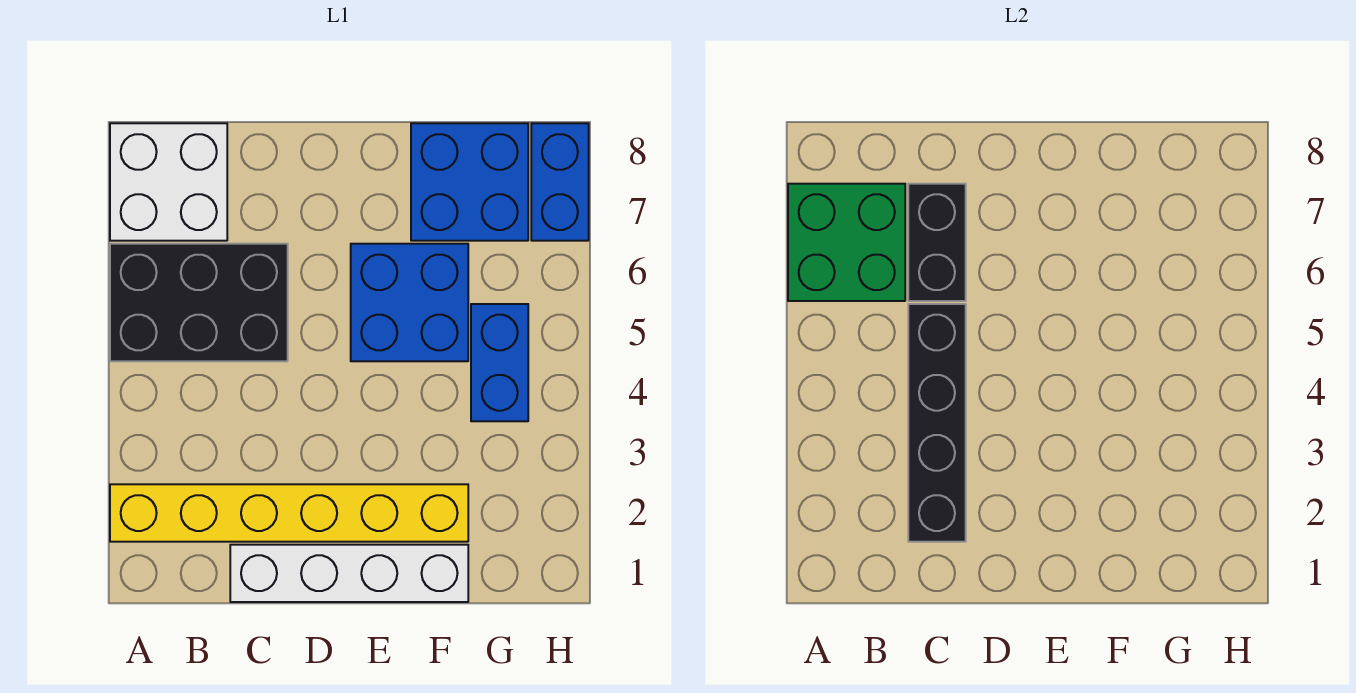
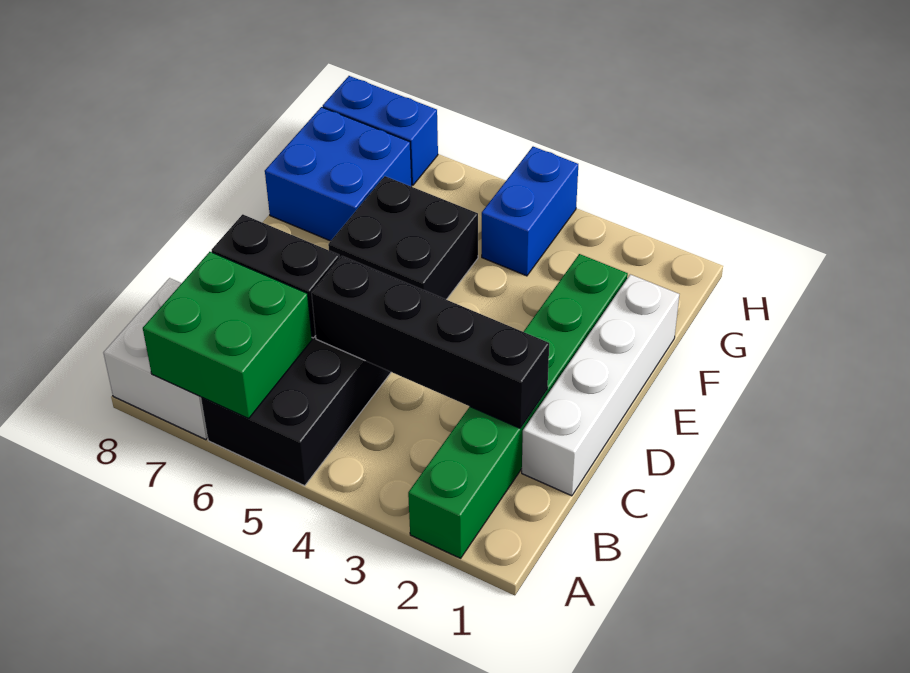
yellow brick A2:F2 level 1 -> green brick A2:F2 level 1
blue brick E5:F6 level 1 -> black brick E5:F6 level 1
blue brick G4:G5 level 1 -> blue brick G4:H4 level 1

